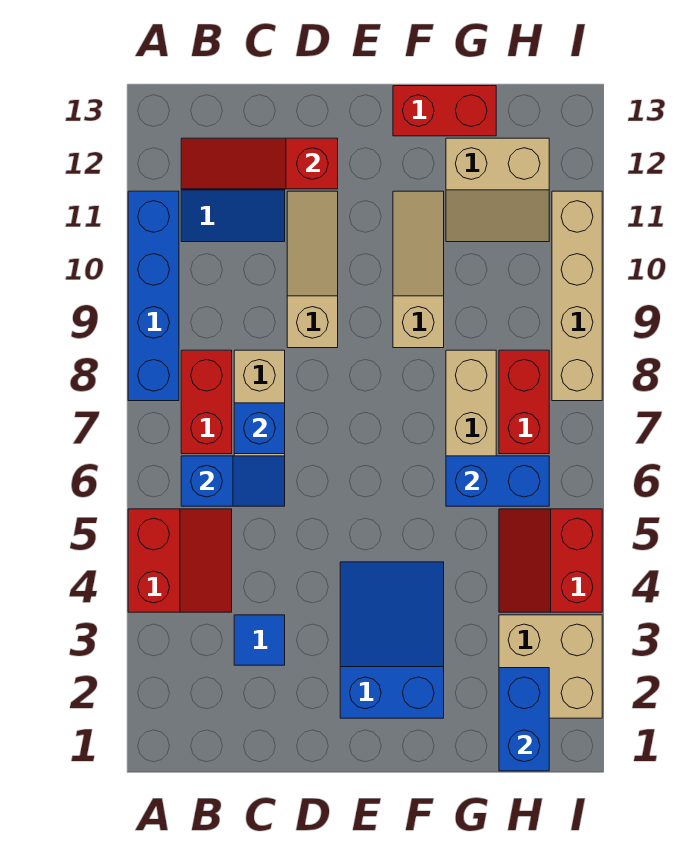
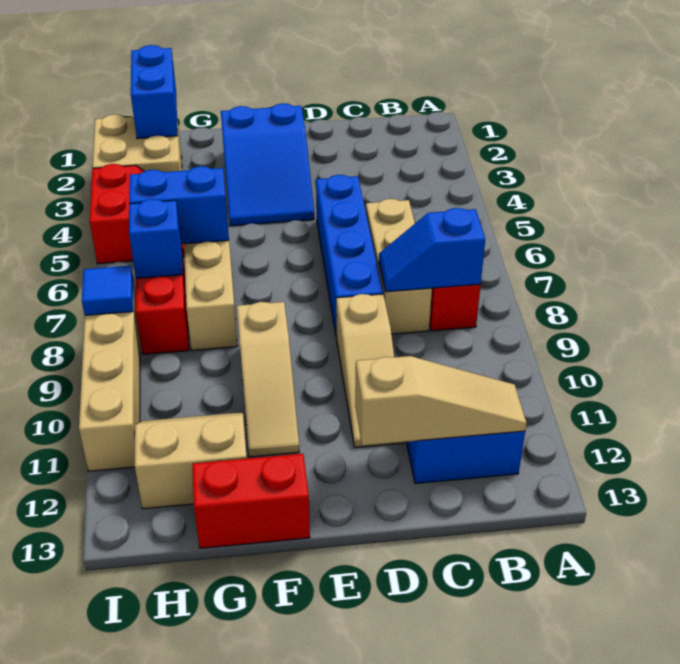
red slope A4:B5 level 1 top A -> none
blue brick A8:A11 level 1 -> blue brick D5:D8 level 1
blue slope B6:C6 level 2 top B -> blue slope B8:C8 level 2 top B
red slope B12:D12 level 2 top D -> tan slope B12:D12 level 2 top D
blue tile C3 level 1 -> blue tile I8 level 2
blue brick C7 level 2 -> blue brick H7 level 2

